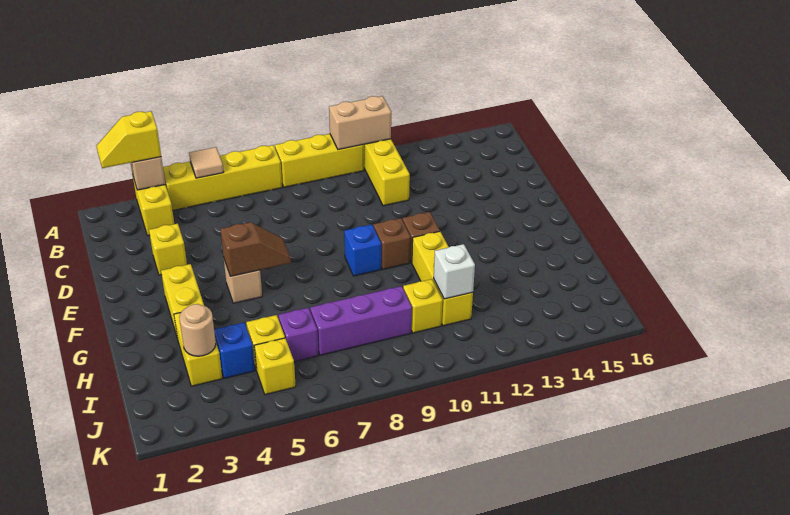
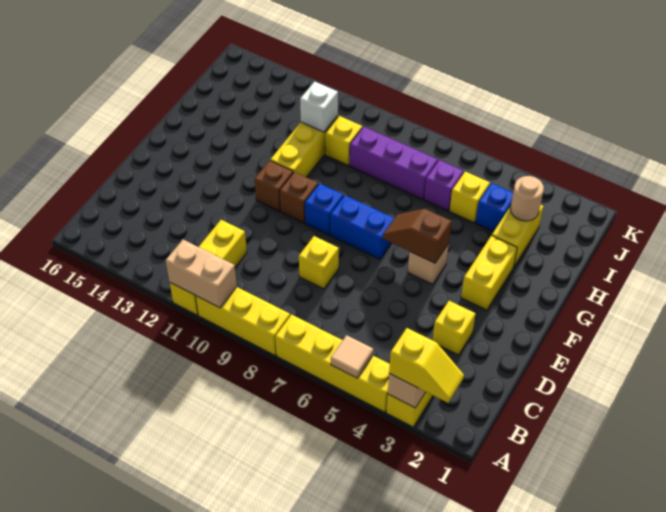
none -> blue brick F7:F8 level 1
yellow brick J5 level 1 -> yellow brick D8 level 1

